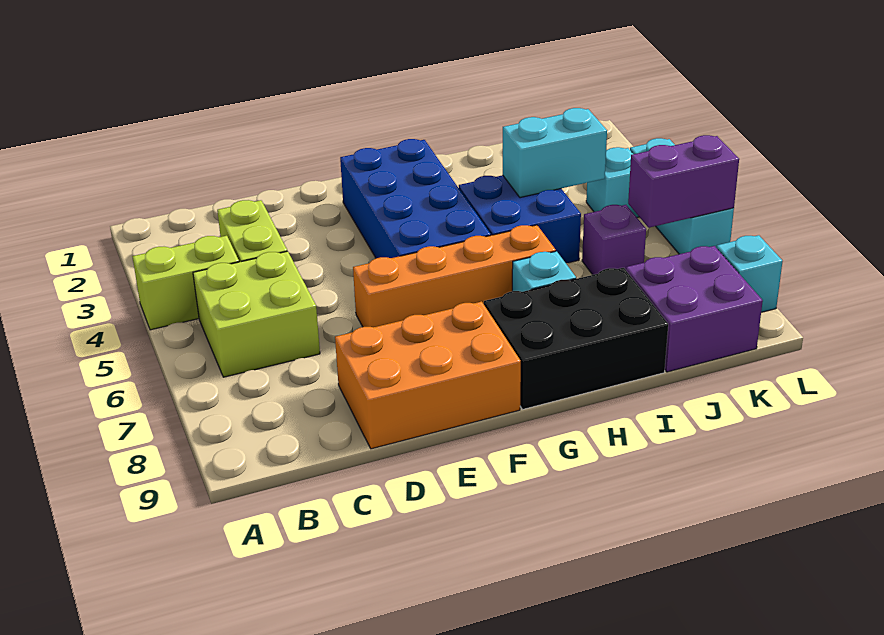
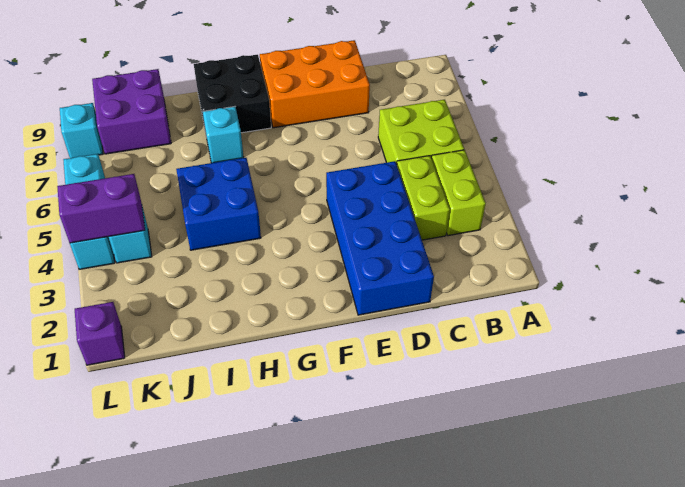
lime brick A4:B4 level 1 -> lime brick B3:B4 level 1
orange brick E6:H6 level 1 -> none
blue brick F2:G5 level 1 -> blue brick D1:E4 level 1
black brick G8:I9 level 1 -> black brick G8:H9 level 1
cyan brick I4:J4 level 2 -> none
purple brick J6 level 1 -> purple brick L1 level 1
purple brick K6:L6 level 2 -> purple brick K4:L4 level 2

